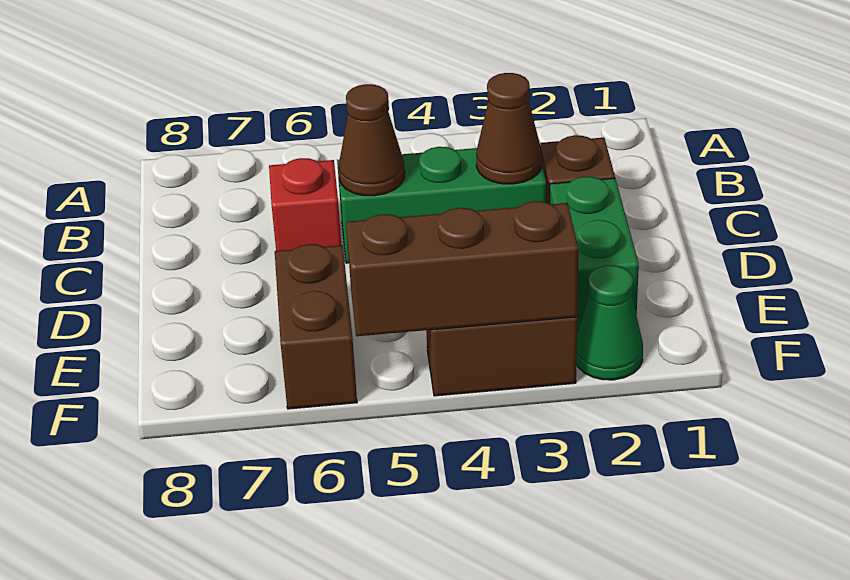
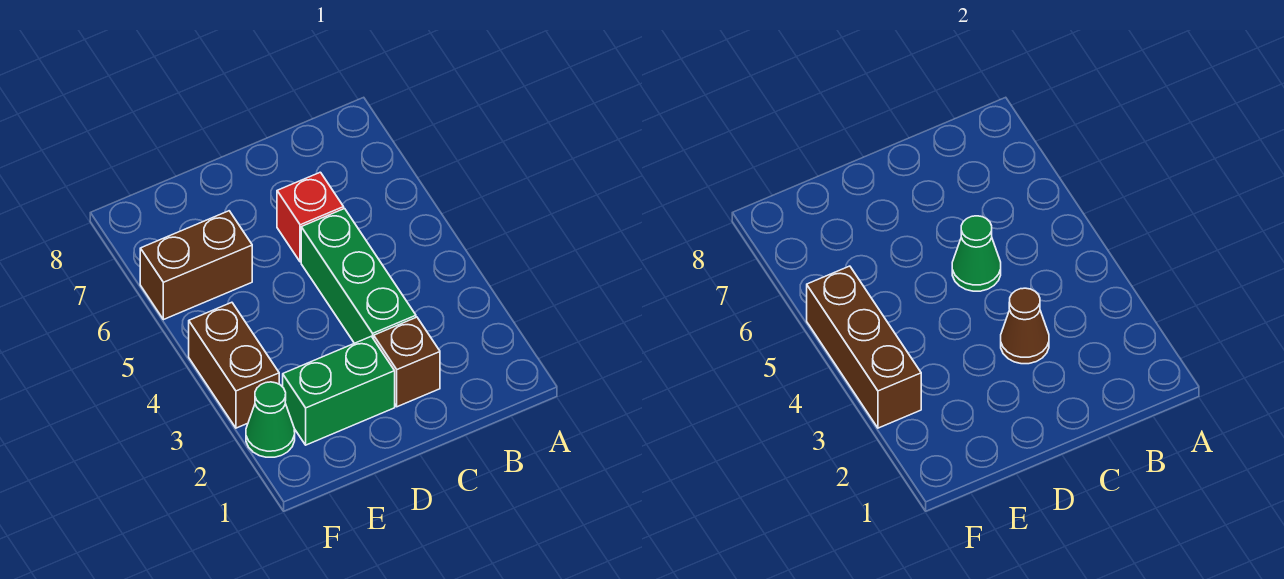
brown cone C5 level 2 -> green cone C5 level 2

